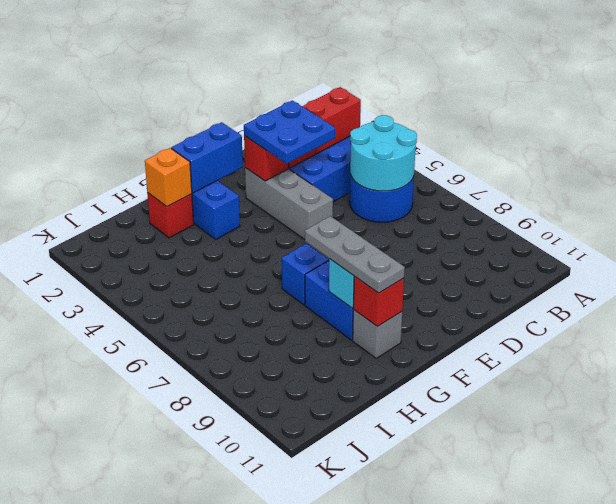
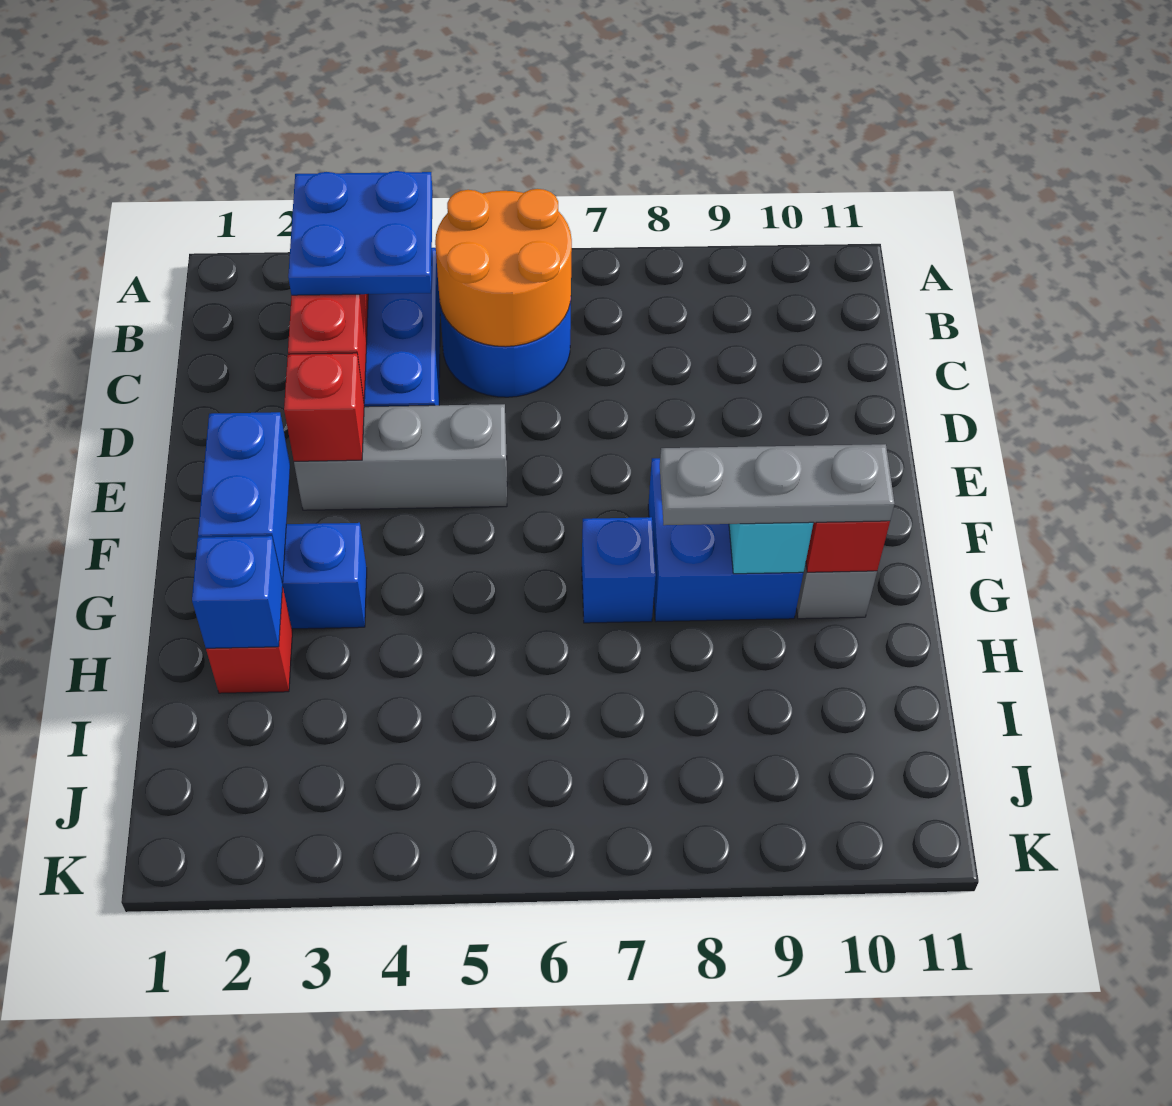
cyan round brick B5:C6 level 2 -> orange round brick B5:C6 level 2
blue plate D3:E4 level 3 -> blue plate B3:C4 level 3
orange brick H2 level 2 -> blue brick H2 level 2

